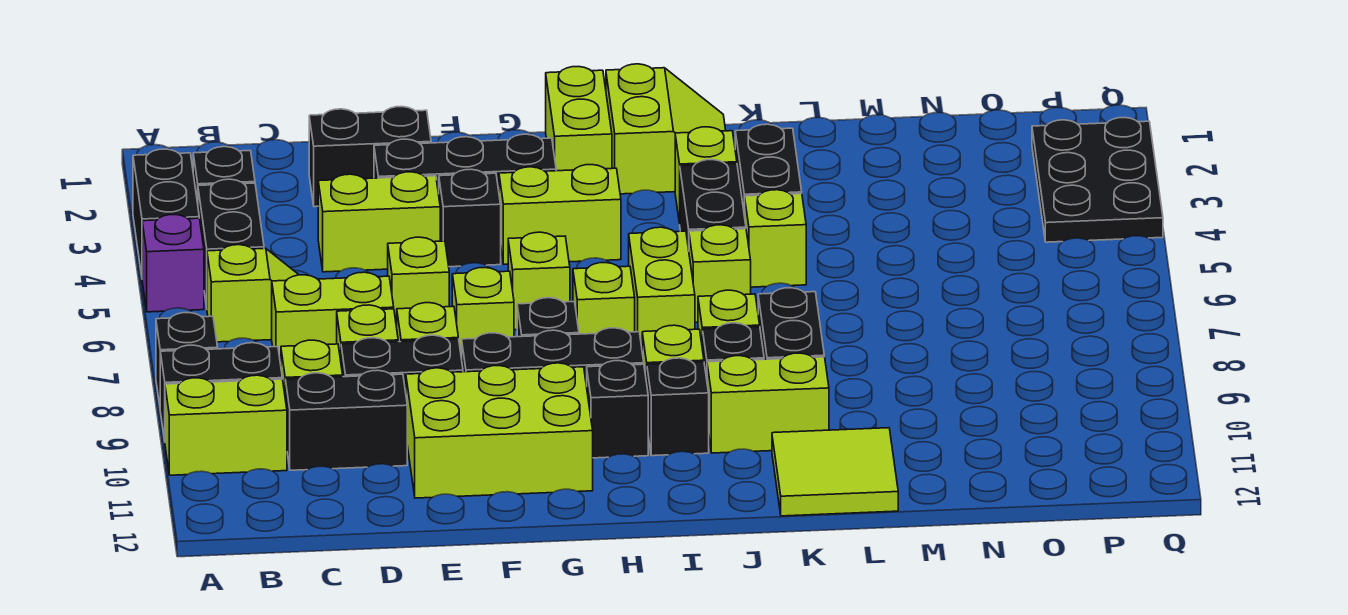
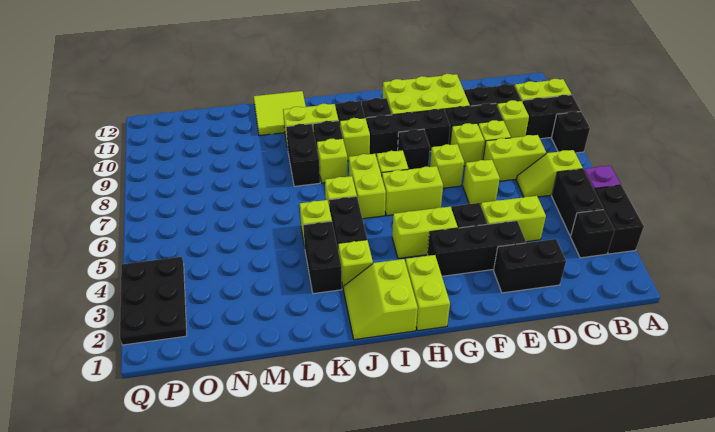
lime brick G6 level 1 -> lime brick G6:H6 level 1

